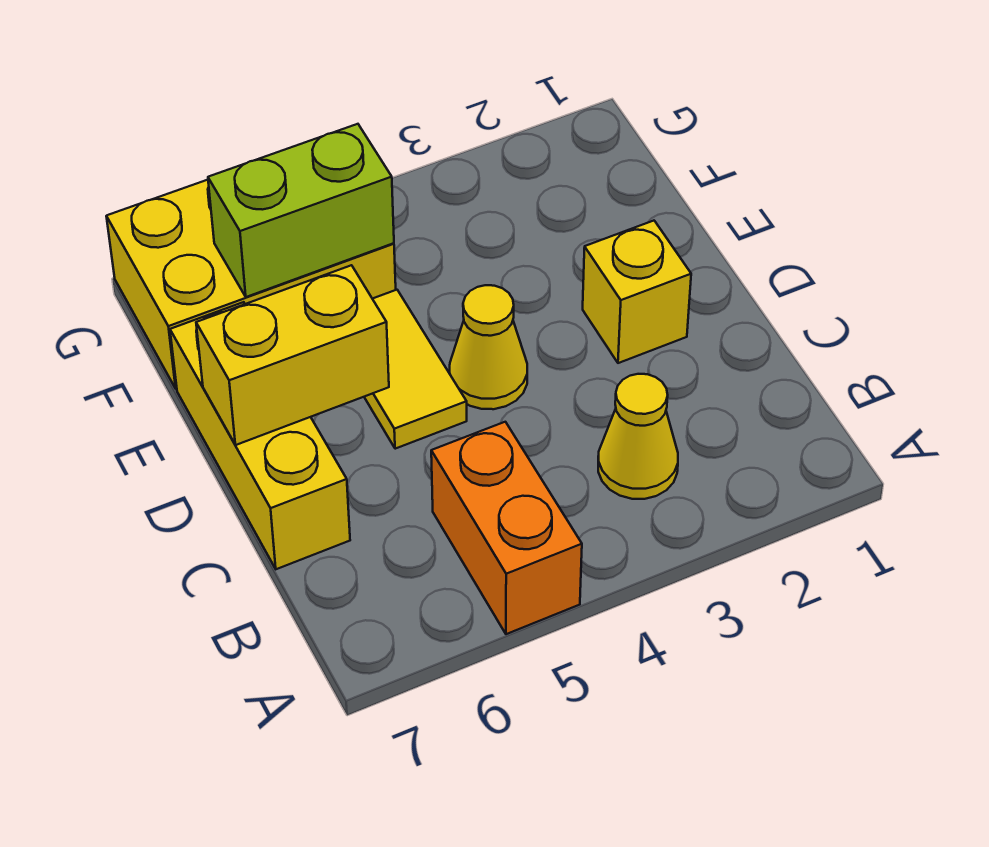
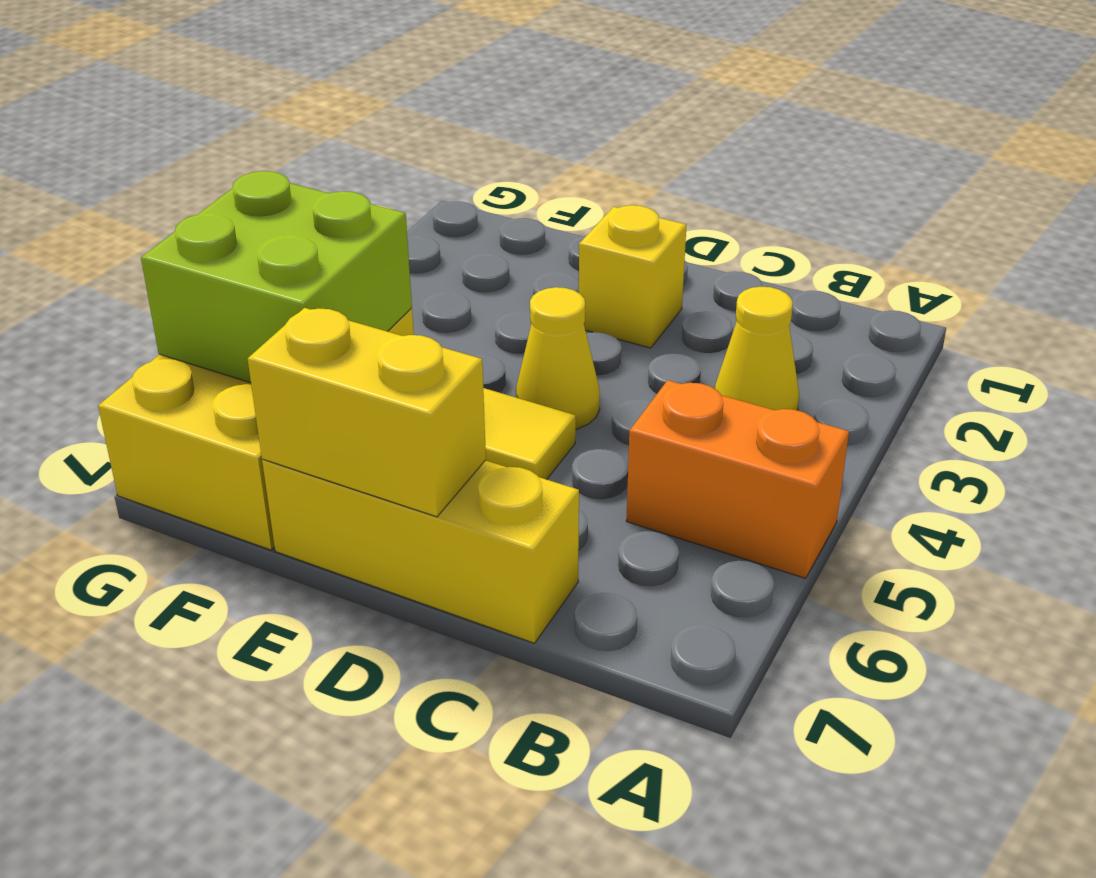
yellow brick D6:D7 level 2 -> yellow brick D7:E7 level 2
lime brick F5:F6 level 2 -> lime brick F5:G6 level 2

